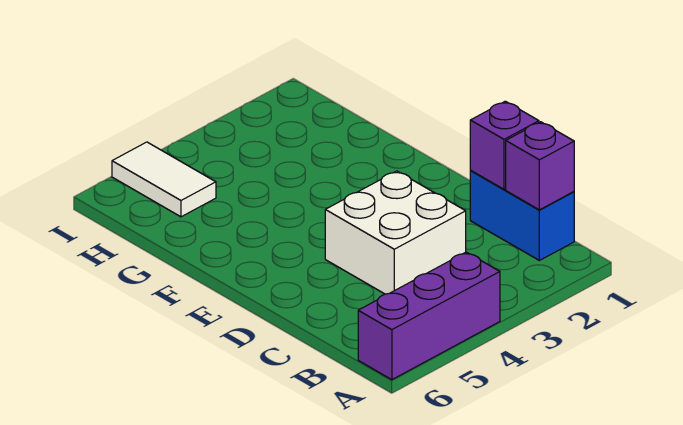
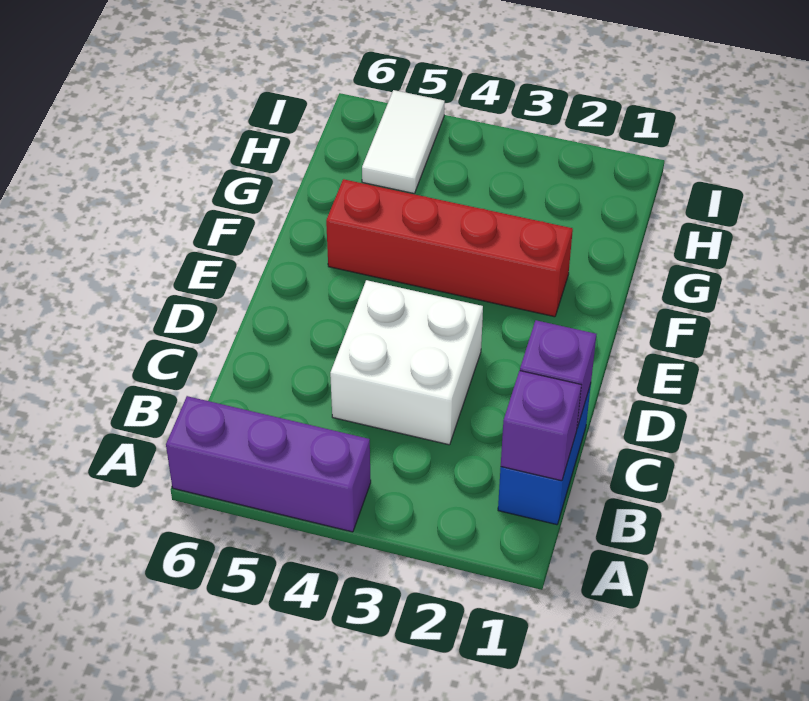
none -> red brick F2:F5 level 1

